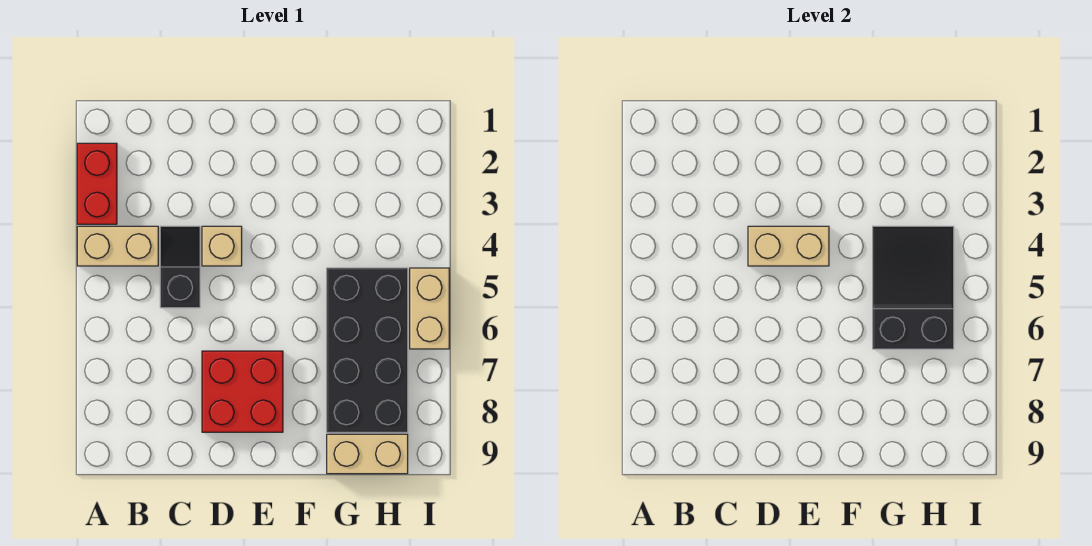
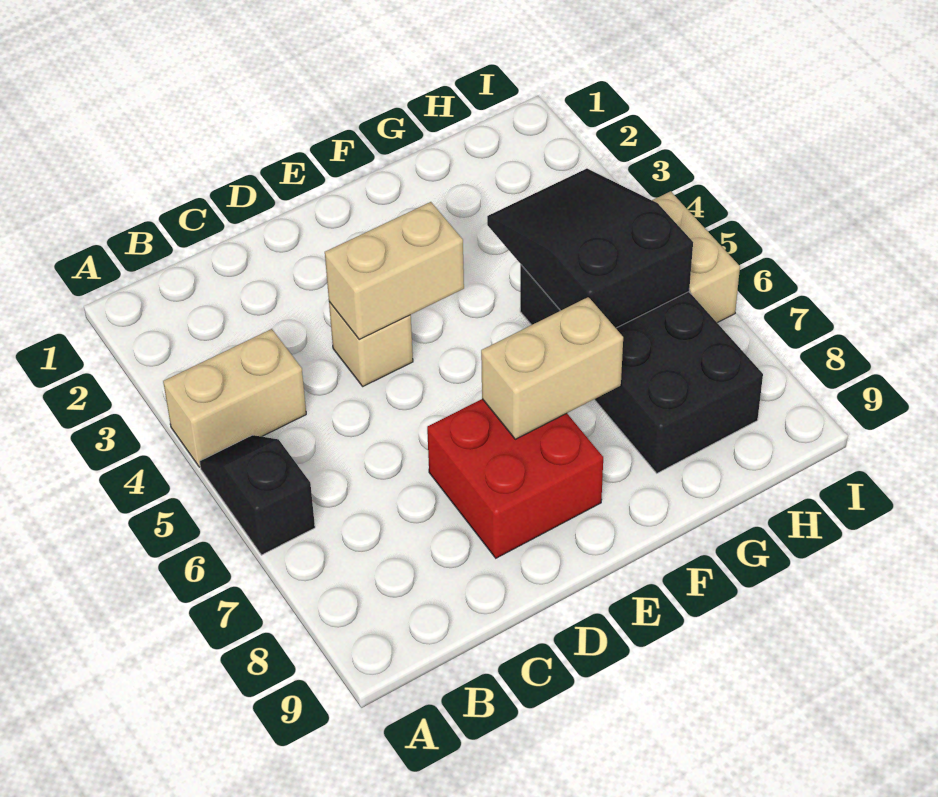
red brick A2:A3 level 1 -> none
black slope C4:C5 level 1 top 5 -> black slope A5:A6 level 1 top 6
tan brick G9:H9 level 1 -> tan brick E7:F7 level 2

